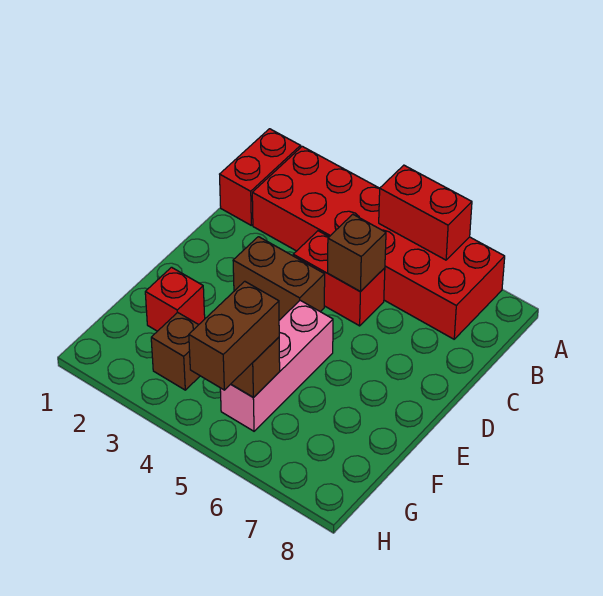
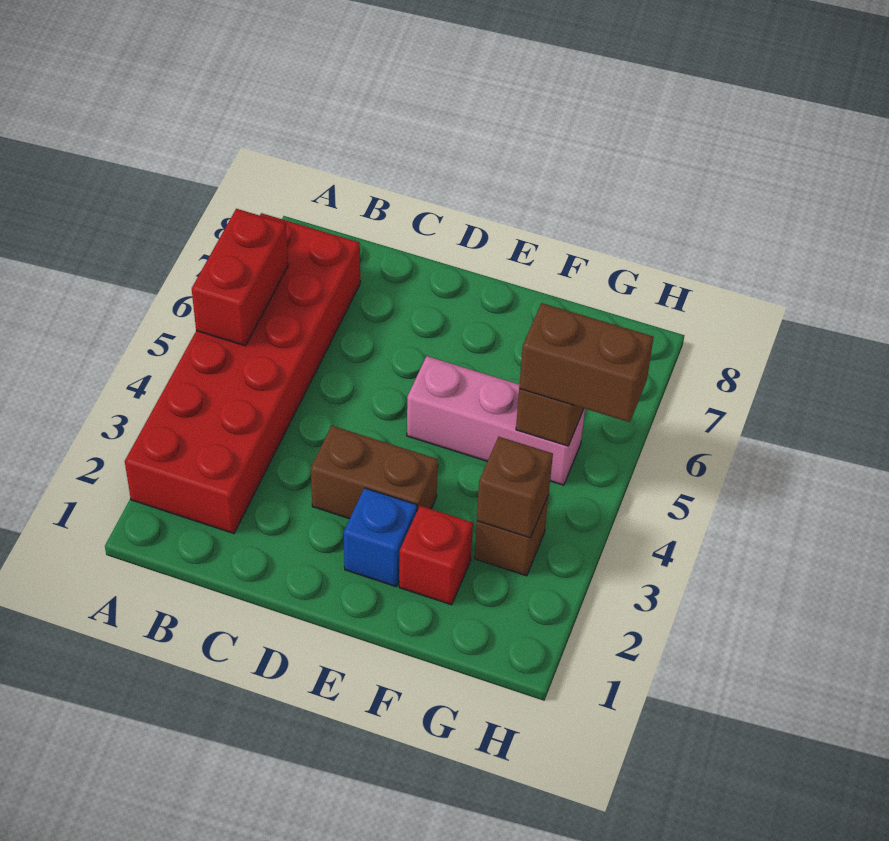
red brick A1:B1 level 1 -> none
red brick C4:C5 level 1 -> none
brown brick C5 level 2 -> brown brick G3 level 2
brown brick D3:D4 level 1 -> brown brick D3:E3 level 1
none -> blue brick E2 level 1

